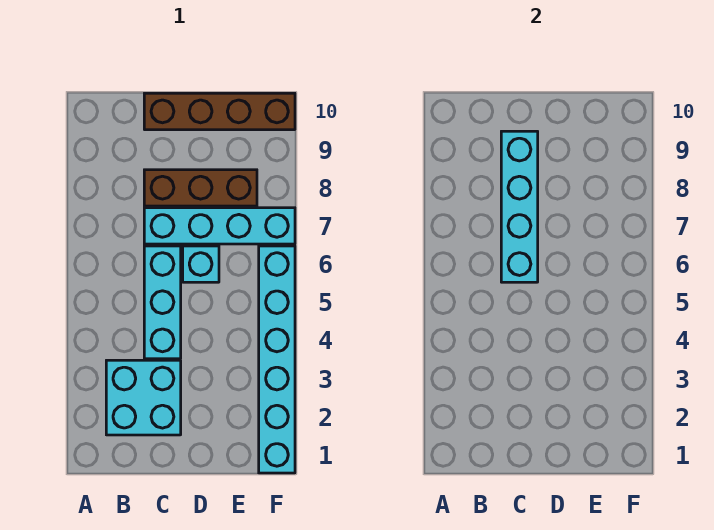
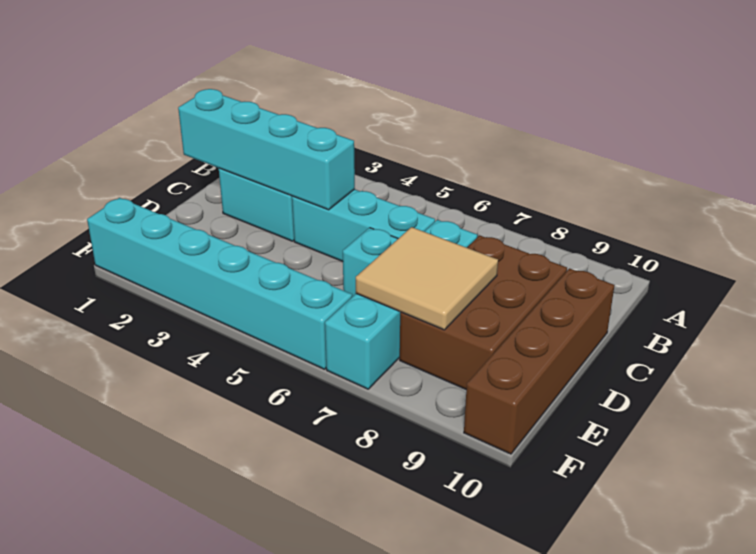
cyan brick C6:C9 level 2 -> cyan brick C1:C4 level 2
brown brick C8:E8 level 1 -> brown brick C8:E9 level 1
none -> tan tile D7:E8 level 2

